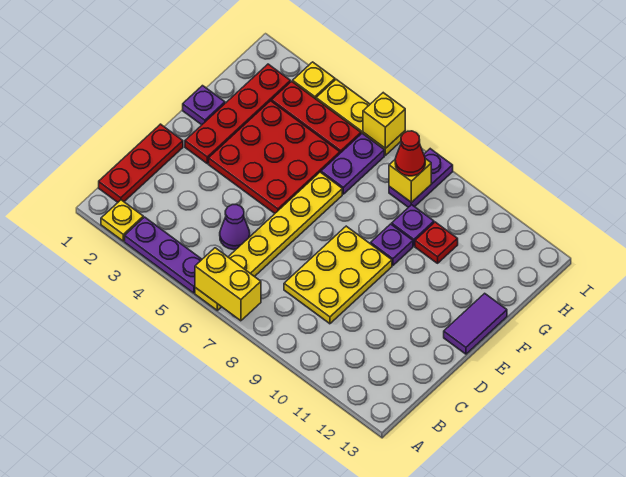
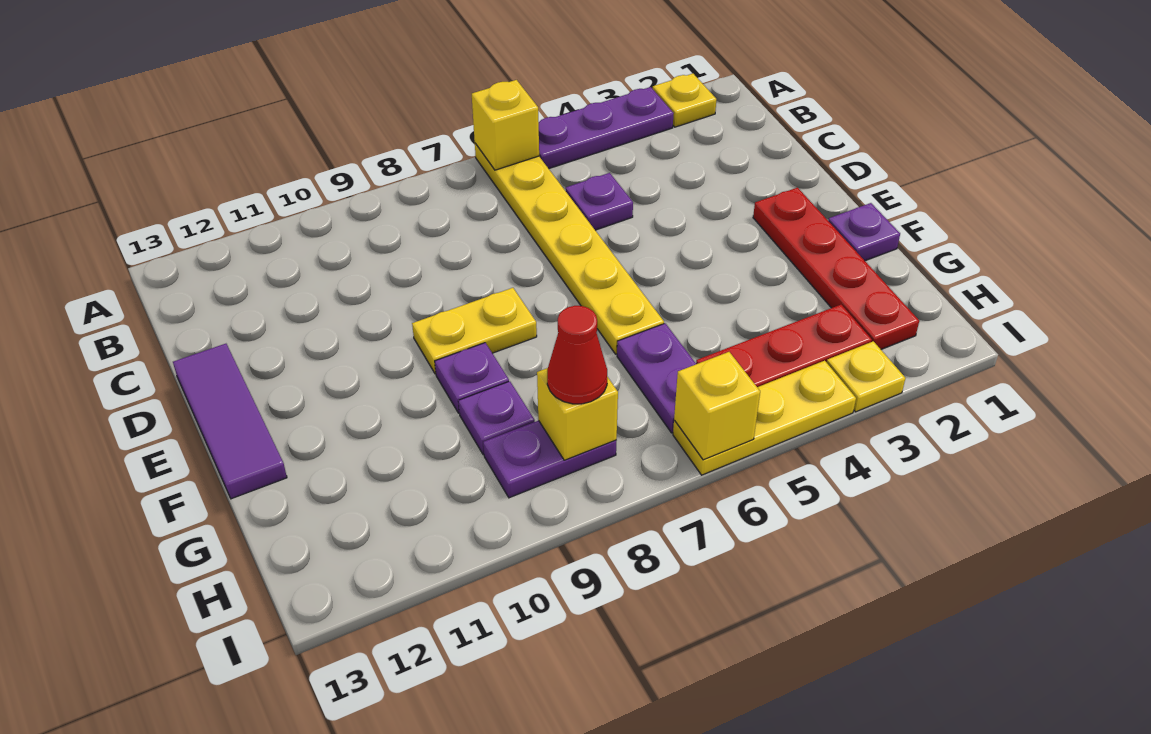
yellow brick A6:A7 level 2 -> yellow brick A6 level 2
red plate B1:D1 level 1 -> none
purple cone C5 level 1 -> purple plate C5 level 1
yellow plate C8:E9 level 1 -> yellow plate E8:E9 level 1
red plate E3:G5 level 1 -> none
purple tile E13:F13 level 1 -> purple tile D13:F13 level 1
red plate G10 level 1 -> none
purple plate H8:I8 level 1 -> purple plate H8:H9 level 1

